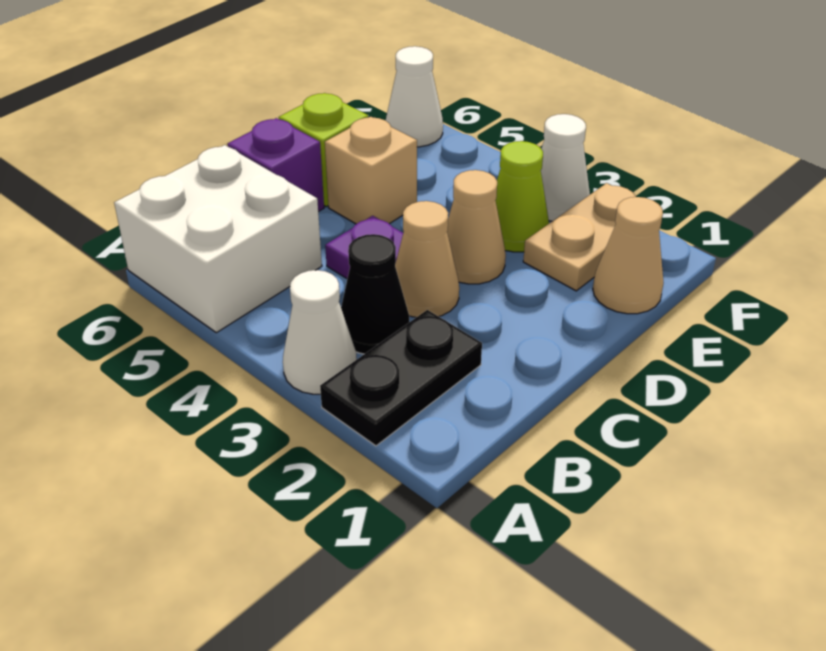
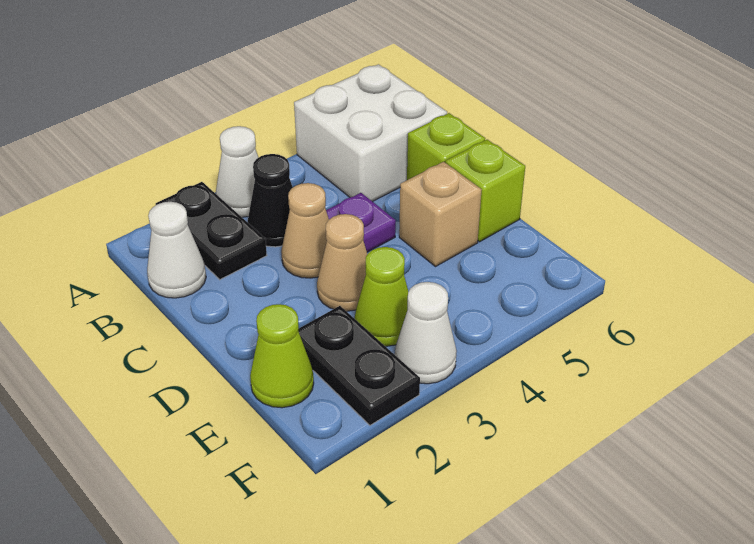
purple brick C6 level 1 -> lime brick C6 level 1
tan cone E1 level 1 -> lime cone E1 level 1
tan plate E2:F2 level 1 -> black plate E2:F2 level 1
white cone F6 level 1 -> white cone B1 level 1

